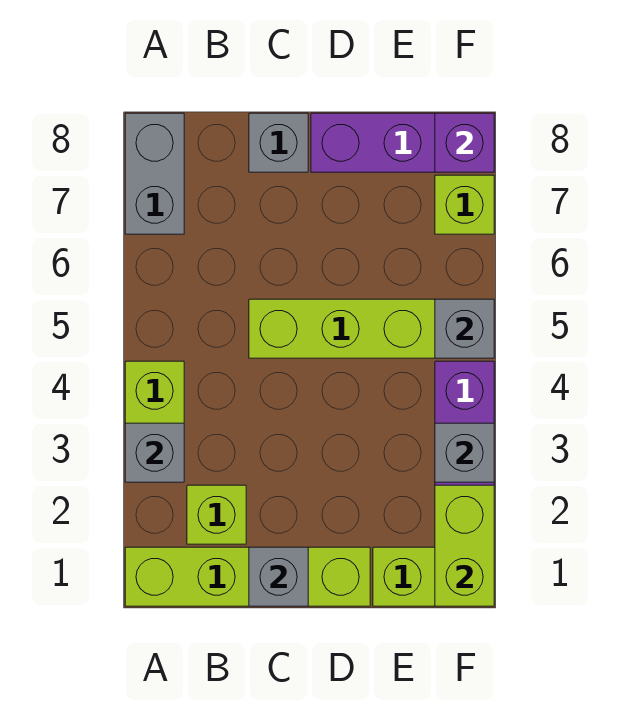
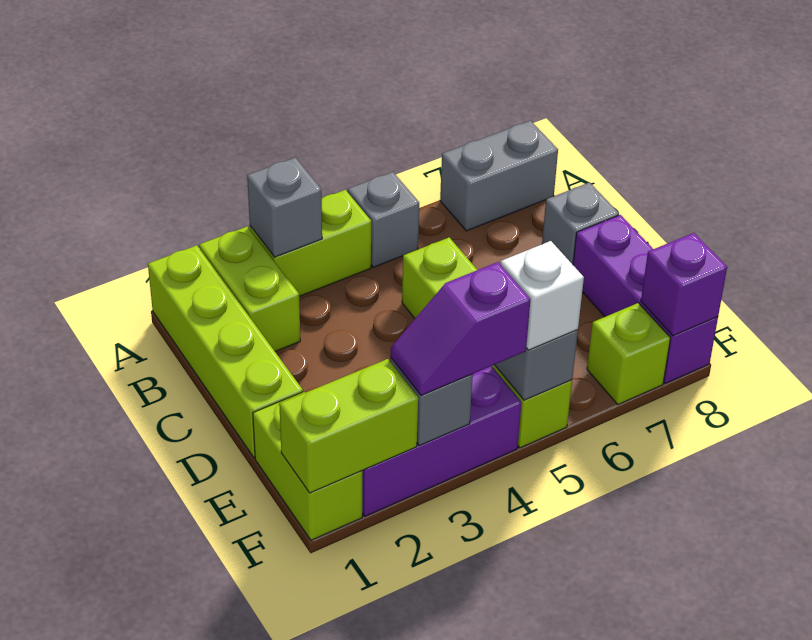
lime brick B2 level 1 -> lime brick A2:B2 level 1
grey brick C1 level 2 -> grey brick A5 level 1
none -> purple slope F3:F4 level 3 top 4
none -> white brick F5 level 3

